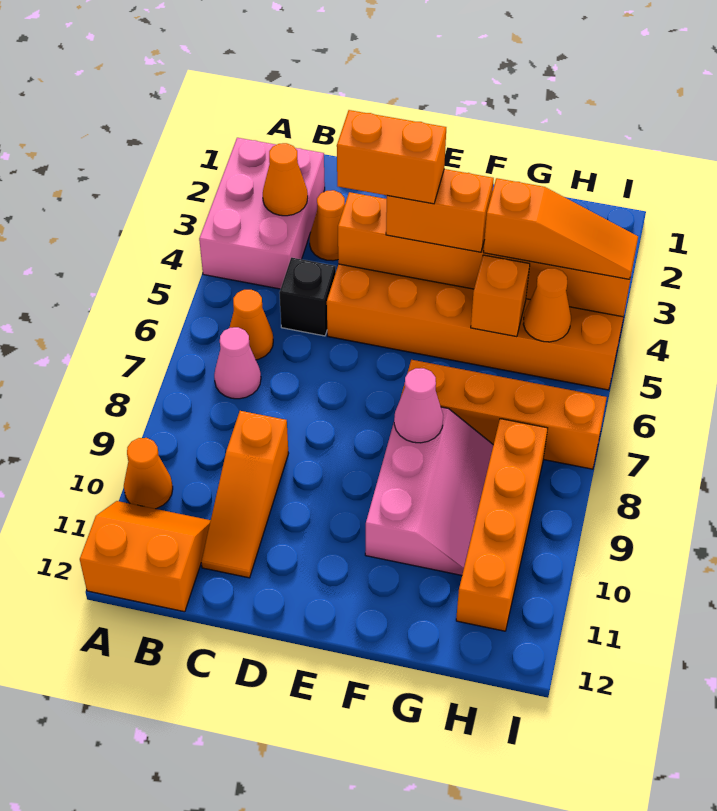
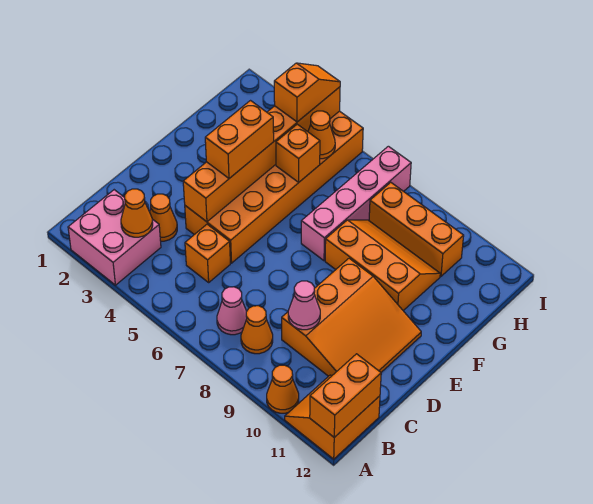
pink brick A2:B4 level 1 -> pink brick A2:B3 level 1
orange cone B6 level 1 -> orange cone B8 level 1
black brick C5 level 1 -> orange brick C5 level 1
orange slope C9:C11 level 1 top 9 -> orange slope C9:E11 level 1 top 9
orange brick D4:E4 level 4 -> orange brick A12:B12 level 2
orange brick F7:I7 level 1 -> pink brick F7:I7 level 1
pink slope F8:G10 level 1 top F -> orange slope F8:G10 level 1 top F
pink cone F8 level 2 -> pink cone C9 level 2
orange slope G4:I4 level 3 top G -> orange slope H4:I4 level 3 top H
orange brick H8:H11 level 1 -> orange brick H8:H10 level 1

